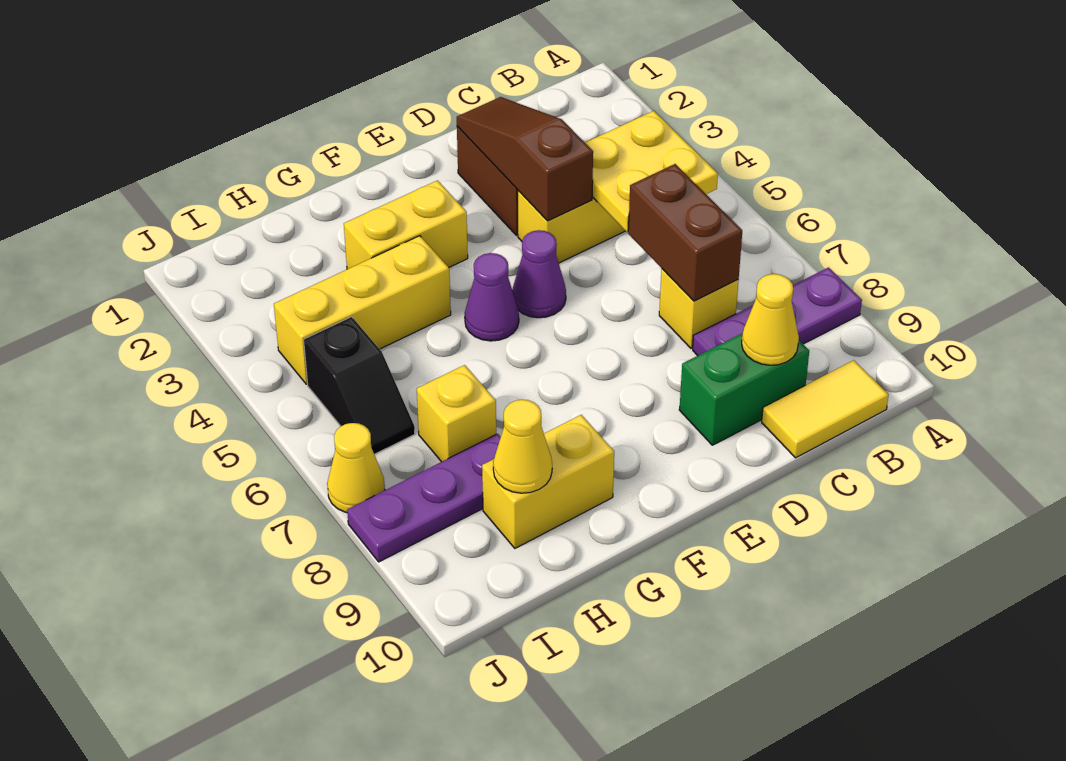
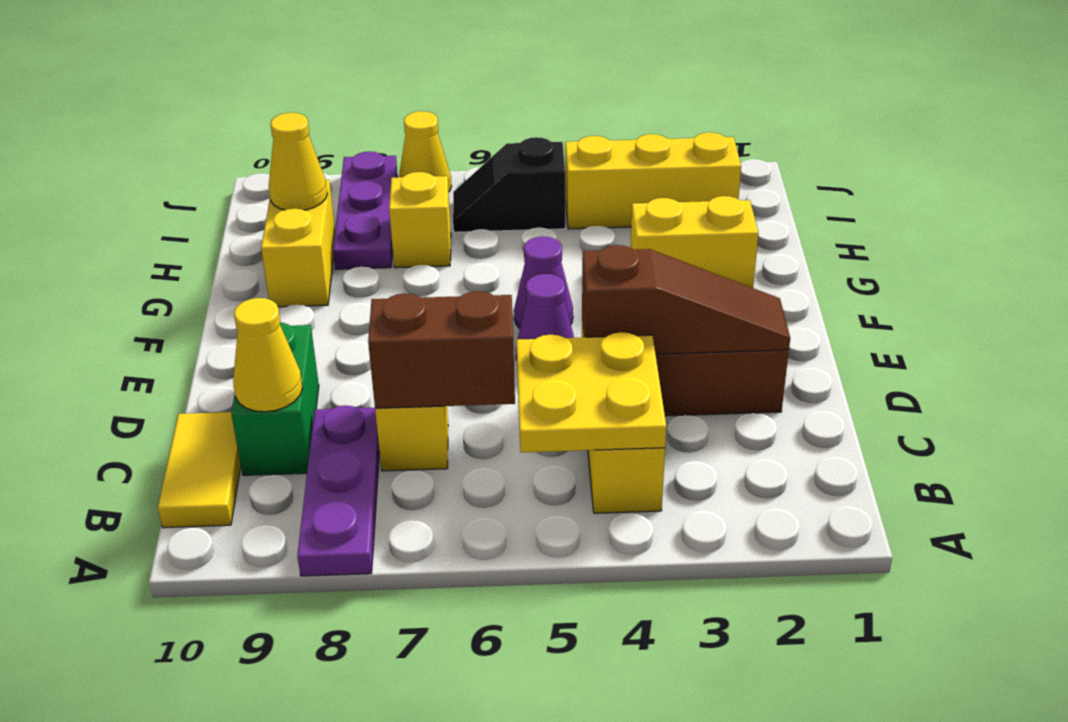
yellow brick F3:G3 level 1 -> yellow brick G2:G3 level 1
yellow brick G4:I4 level 1 -> yellow brick I2:I4 level 1

